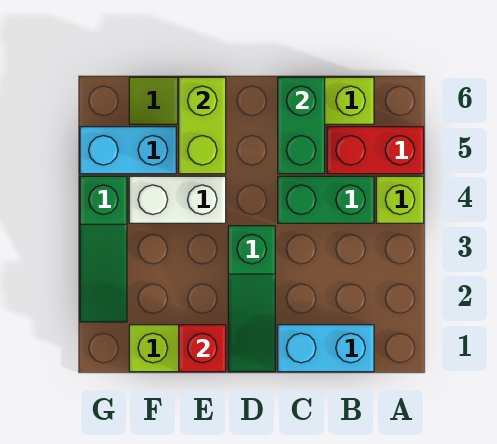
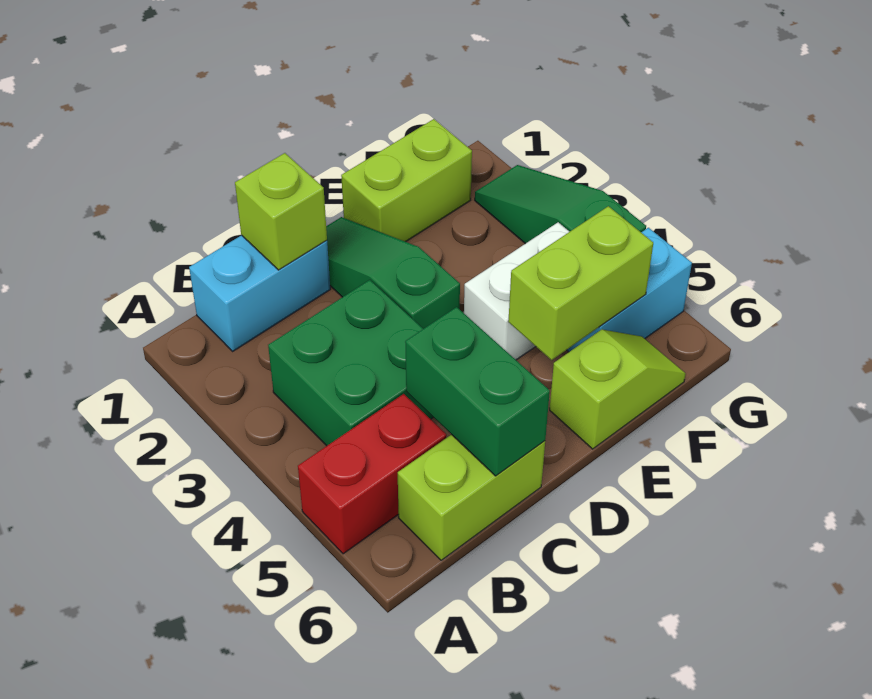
lime brick A4 level 1 -> lime brick C1 level 2
green brick B4:C4 level 1 -> green brick B3:C4 level 1
red brick E1 level 2 -> none
lime brick E5:E6 level 2 -> lime brick E5:F5 level 2

